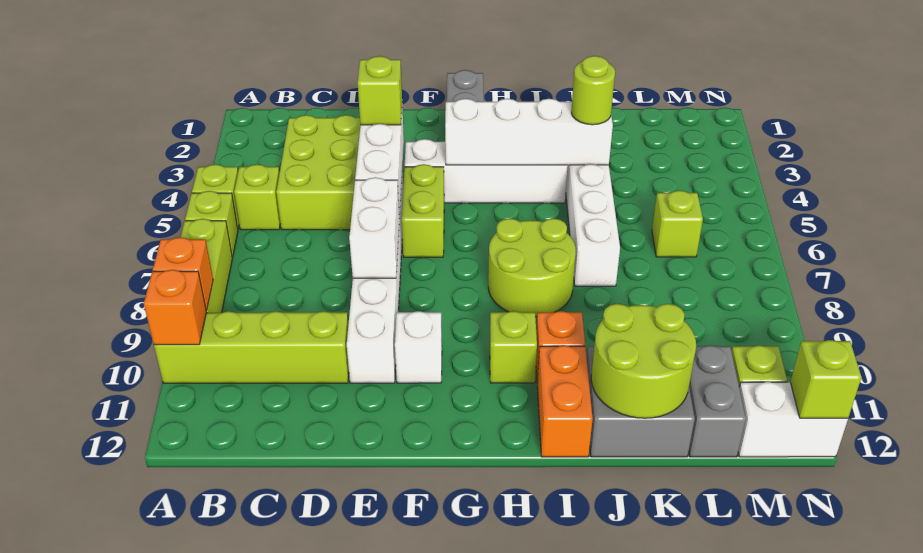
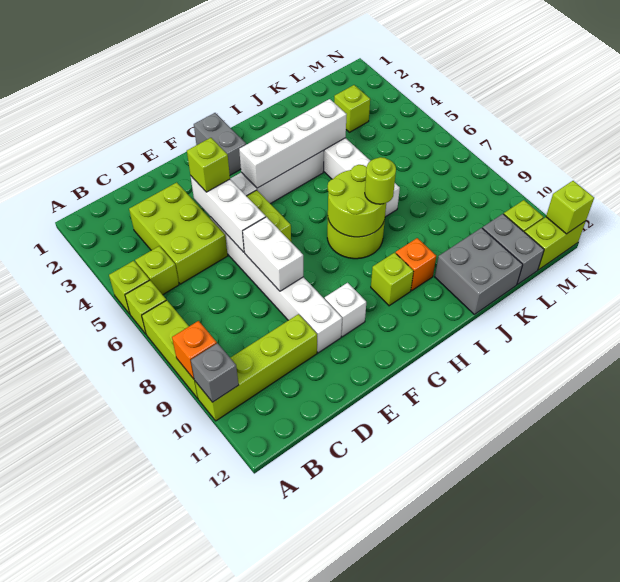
orange brick A10 level 2 -> grey brick A10 level 2
orange brick I11:I12 level 1 -> none
lime round brick J4 level 3 -> lime round brick I8 level 3
lime round brick J11:K12 level 2 -> lime round brick H7:I8 level 2
lime brick L6 level 1 -> lime brick L3 level 1
white brick M12:N12 level 1 -> lime brick M12:N12 level 1

